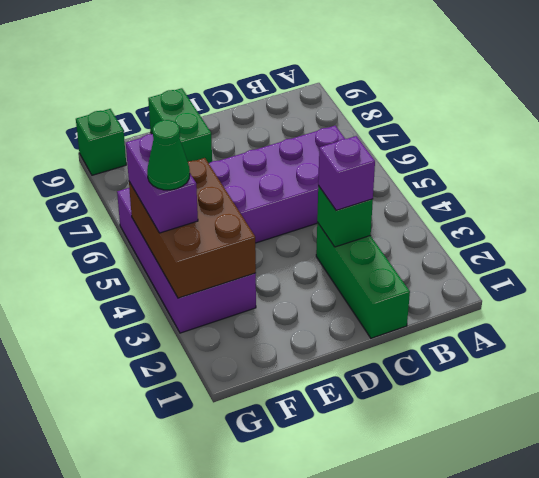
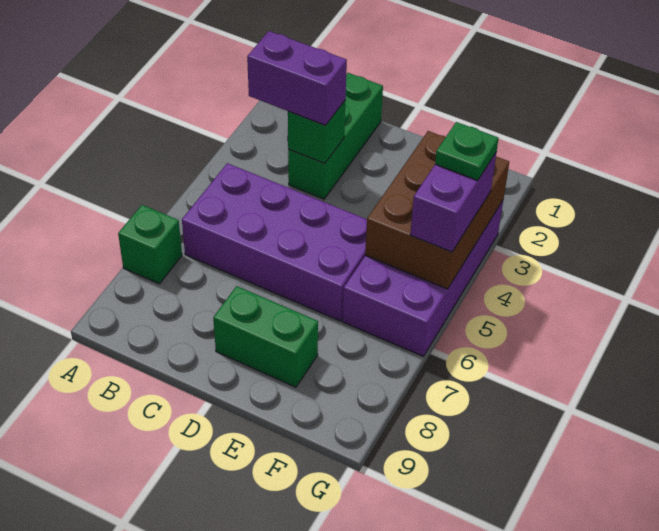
purple brick C3 level 3 -> purple brick B3:C3 level 3
green brick E8:E9 level 1 -> green brick D8:E8 level 1
green cone G4 level 4 -> green plate G4 level 4
green brick G9 level 1 -> green brick A7 level 1

